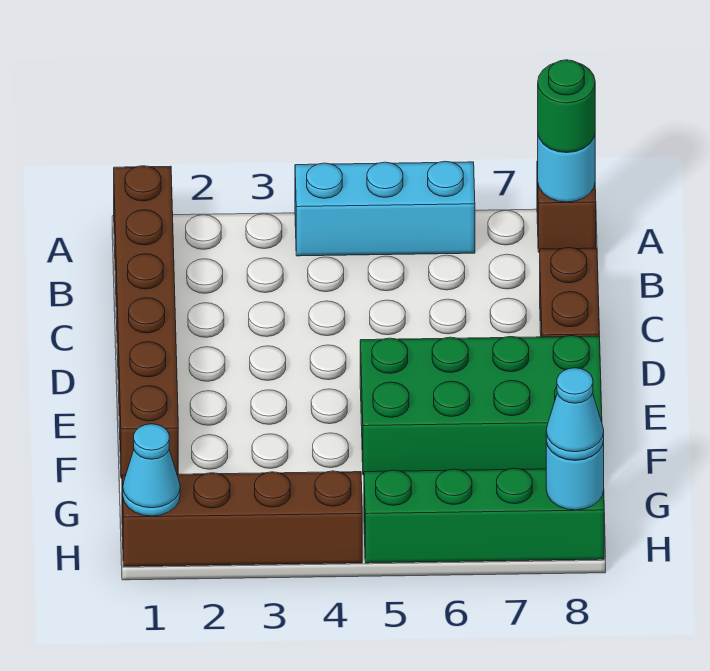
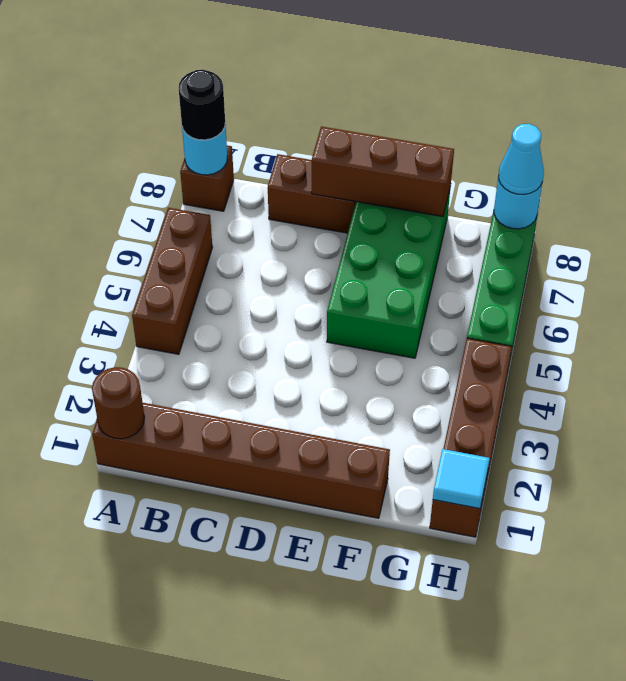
none -> brown round brick A1 level 2
cyan brick A4:A6 level 1 -> brown brick A4:A6 level 1
green round brick A8 level 3 -> black round brick A8 level 3
none -> brown brick D8:F8 level 2
cyan cone H1 level 2 -> cyan tile H1 level 2

